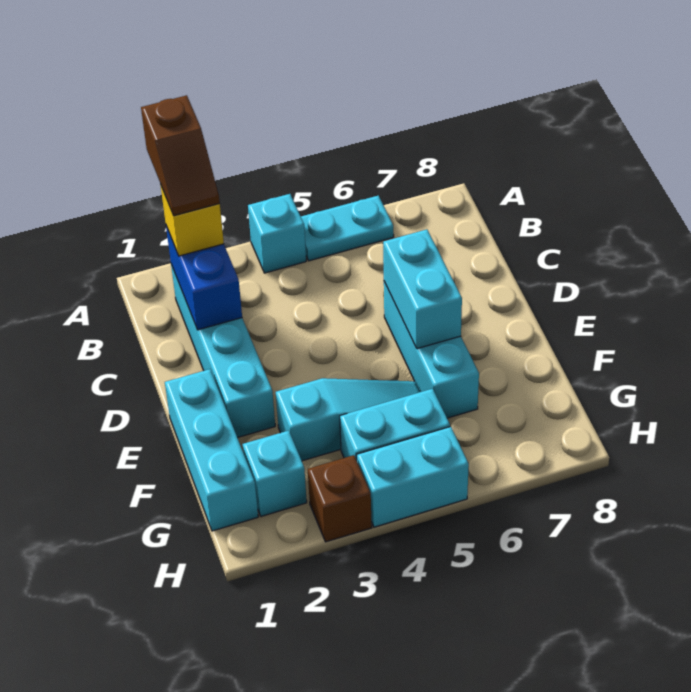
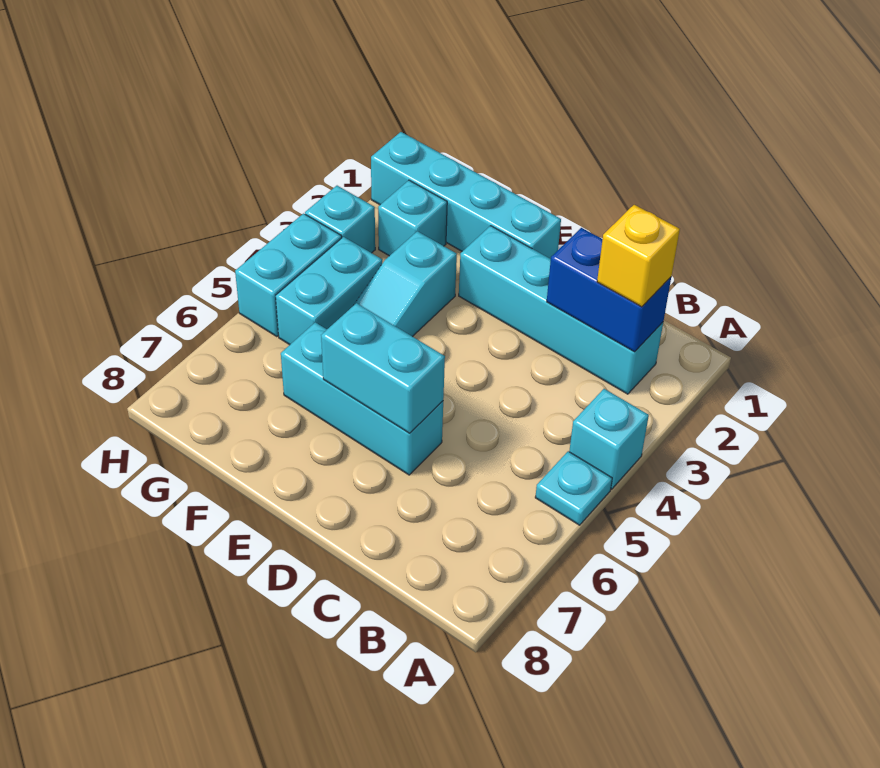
brown slope A2:B2 level 4 top A -> none
cyan plate A5:A6 level 1 -> cyan plate A5 level 1
cyan brick E1:G1 level 1 -> cyan brick E1:H1 level 1
brown brick H3 level 1 -> cyan brick H3 level 1

